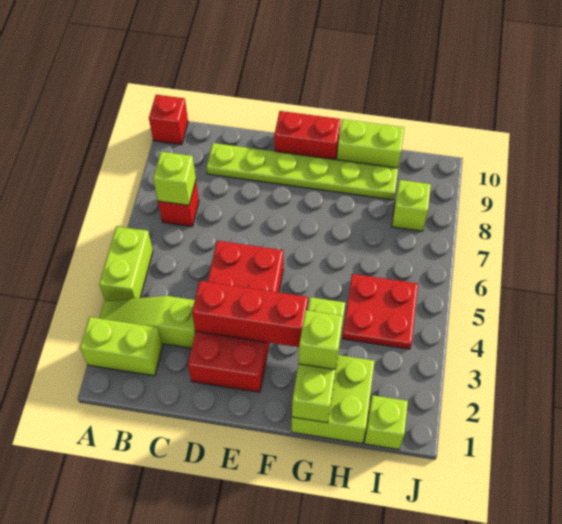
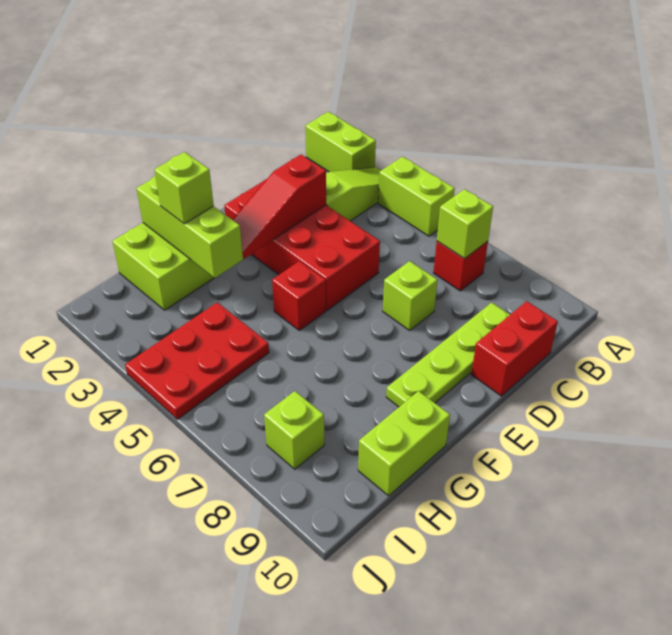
lime brick A2:B2 level 1 -> lime brick A1:A2 level 1
red brick A10 level 1 -> red brick F5 level 1
lime plate C9:H9 level 1 -> lime plate C9:F9 level 1
red brick D3:F3 level 2 -> red slope D3:F3 level 2 top D
red brick E10:F10 level 1 -> red brick C10:D10 level 1
red plate H4:I5 level 1 -> red plate H4:J5 level 1
lime brick I1 level 1 -> lime brick D7 level 1

